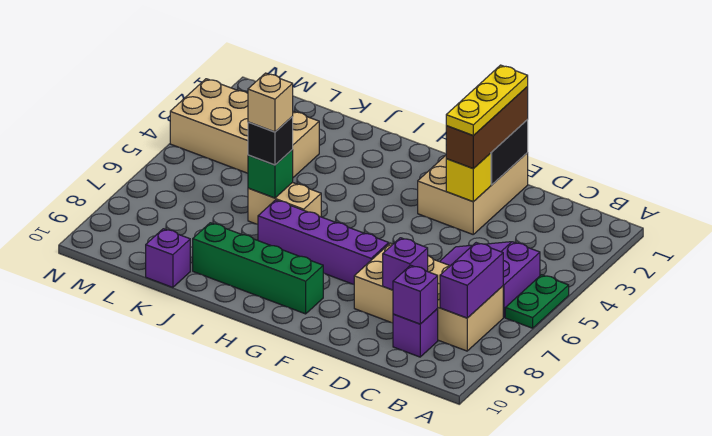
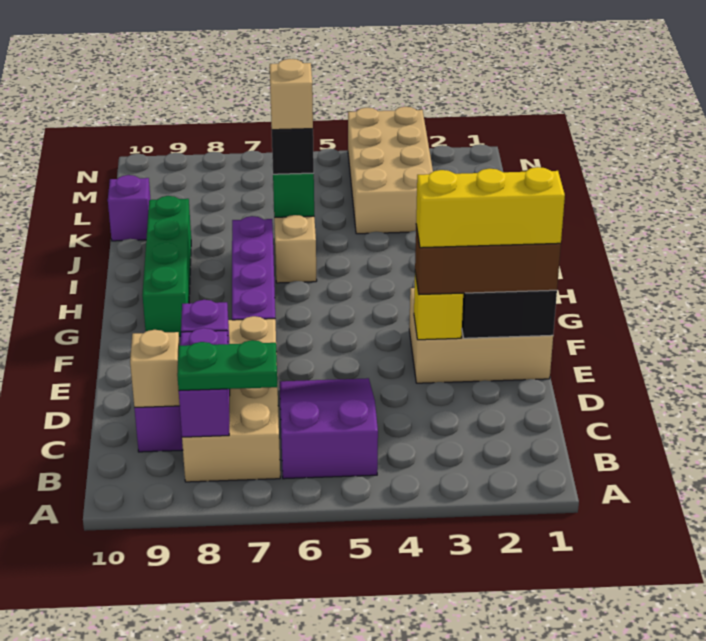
green plate A5:A6 level 1 -> green plate B7:B8 level 3
purple brick B7:B8 level 2 -> purple brick B8:C8 level 2
purple brick C9 level 2 -> tan brick C9 level 2
yellow plate E1:E3 level 4 -> yellow brick E1:E3 level 4

